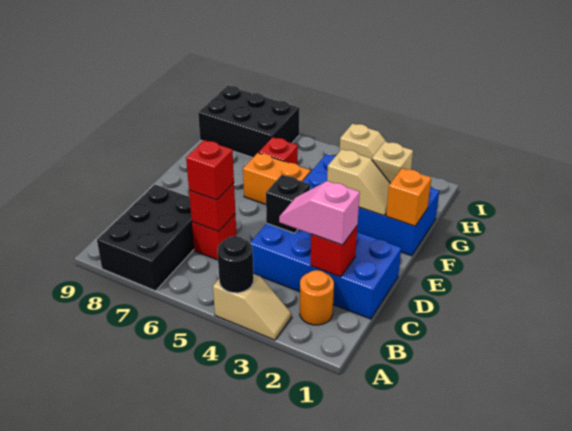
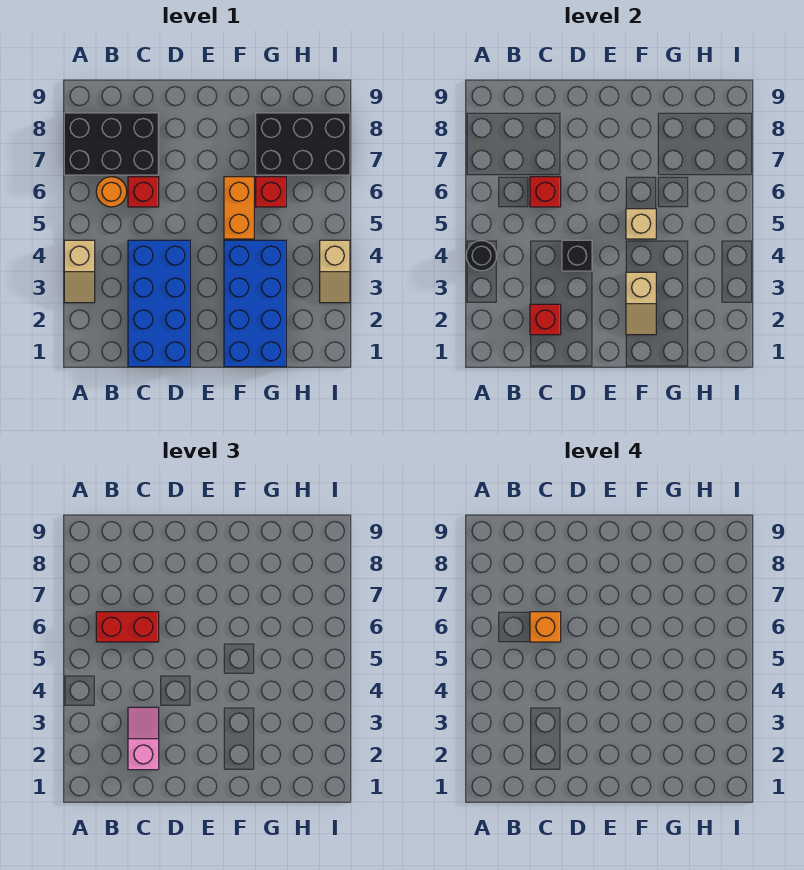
orange round brick B2 level 1 -> orange round brick B6 level 1
red brick C6 level 3 -> red brick B6:C6 level 3
orange brick F1 level 2 -> orange brick C6 level 4
tan brick G2 level 2 -> tan brick F5 level 2
black brick H7:I9 level 1 -> black brick G7:I8 level 1

